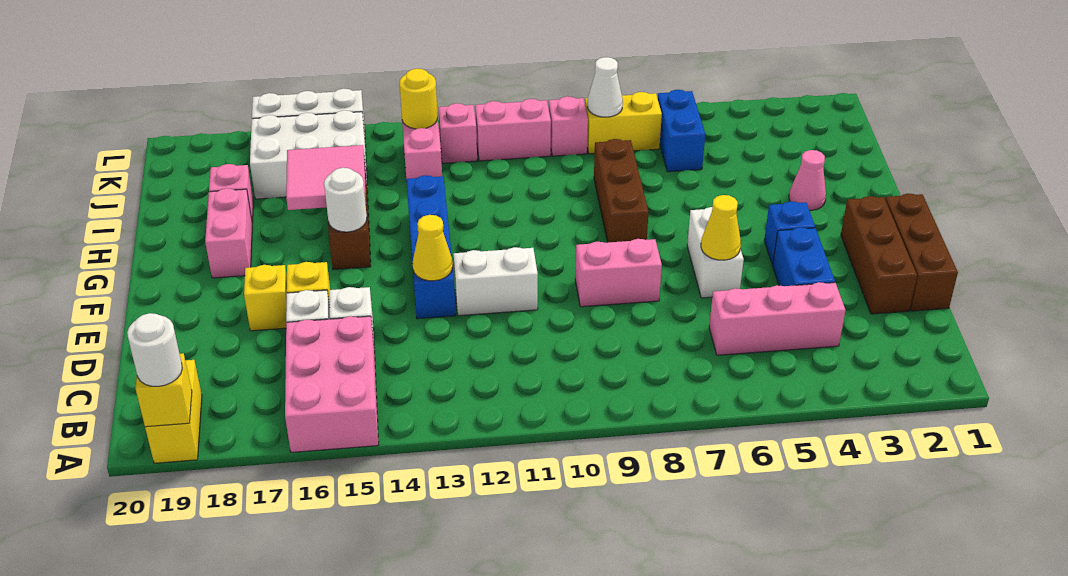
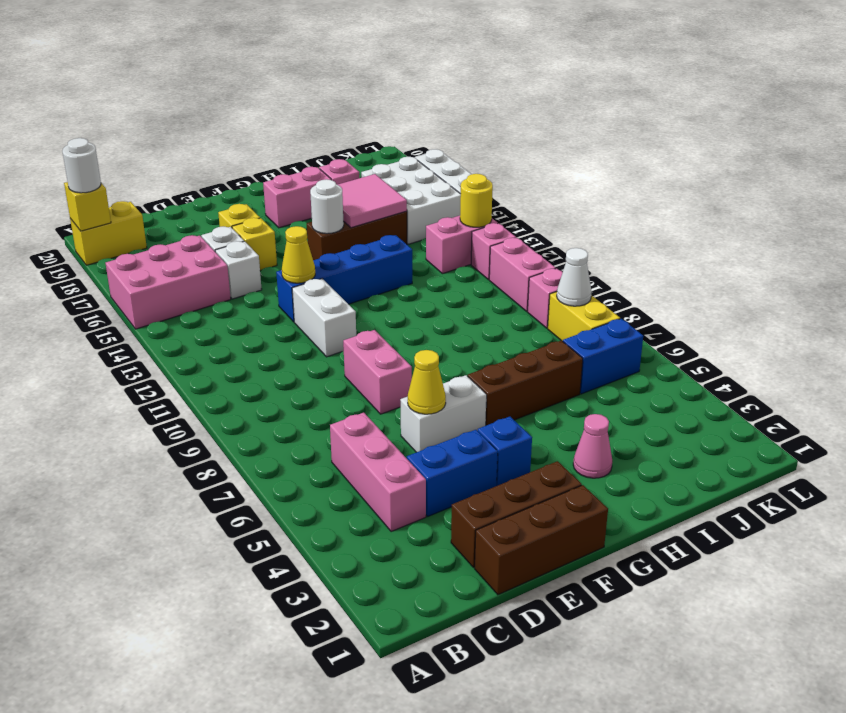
brown brick G8:I8 level 1 -> brown brick G6:I6 level 1

